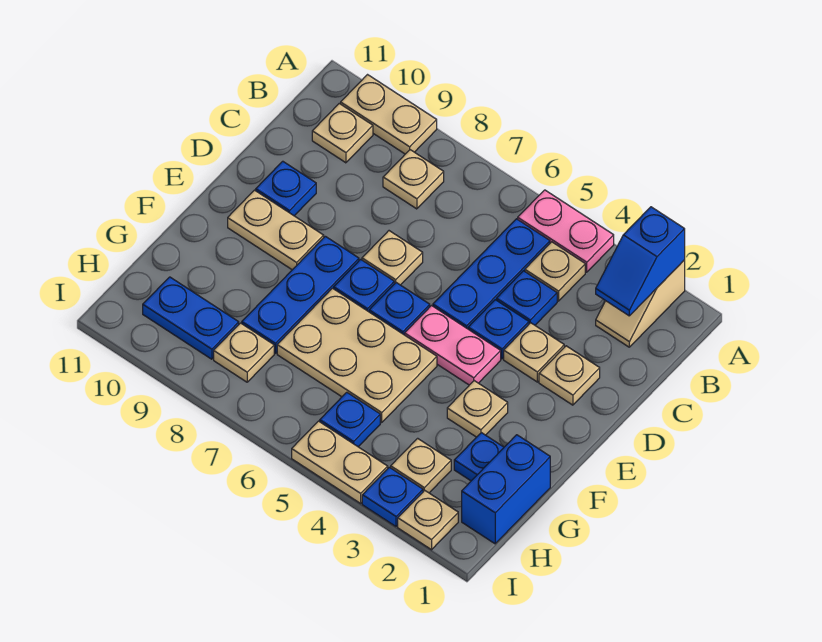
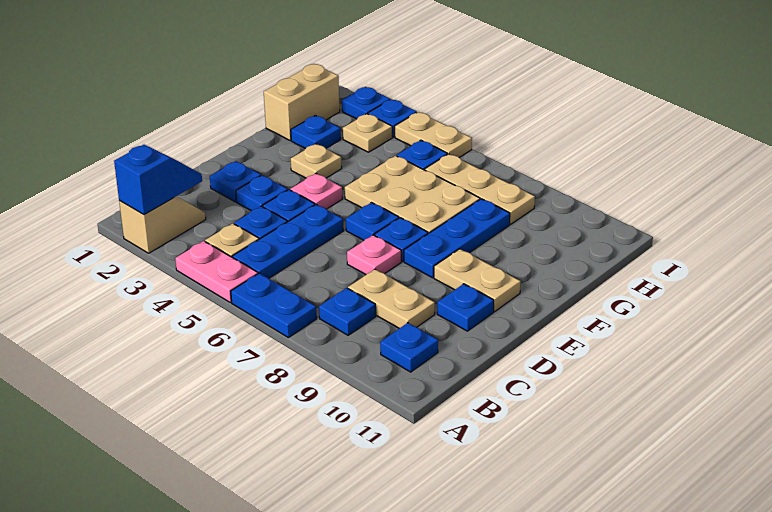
tan plate A9:A10 level 1 -> tan plate C8:C9 level 1
tan plate B8 level 1 -> blue plate B8 level 1
tan plate B10 level 1 -> blue plate B10 level 1
tan plate D2 level 1 -> blue plate D2 level 1
tan plate D3 level 1 -> blue plate D3 level 1
tan plate D7 level 1 -> pink plate D7 level 1
pink plate E4:E5 level 1 -> pink plate E4 level 1
blue brick G1:H1 level 1 -> tan brick G1:H1 level 1
tan plate H8 level 1 -> tan plate H6:H8 level 1
blue plate H9:H10 level 1 -> blue plate A6:A7 level 1
tan plate I2 level 1 -> blue plate I2 level 1

